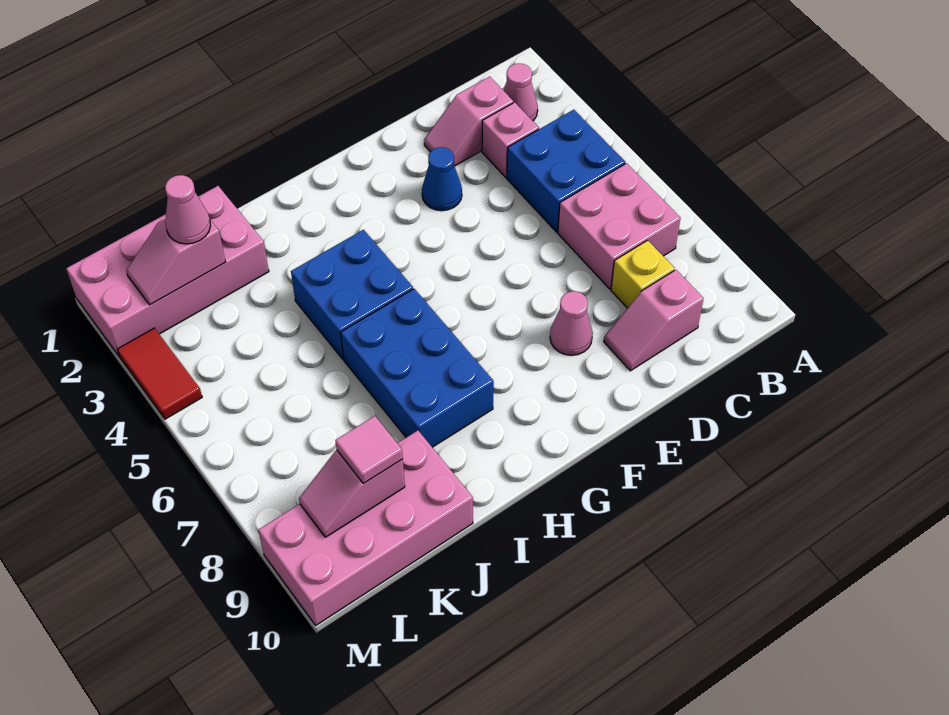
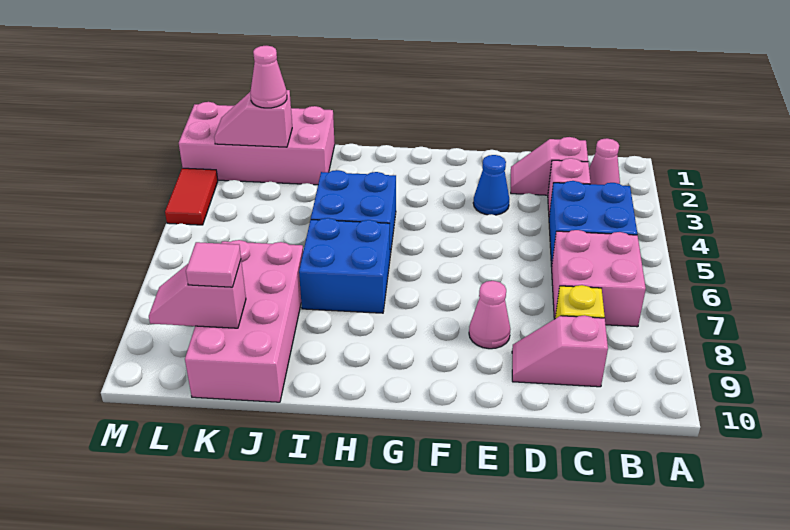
blue brick H6:I8 level 1 -> blue brick H6:I7 level 1
pink brick J9:M10 level 1 -> pink brick J7:K10 level 1

